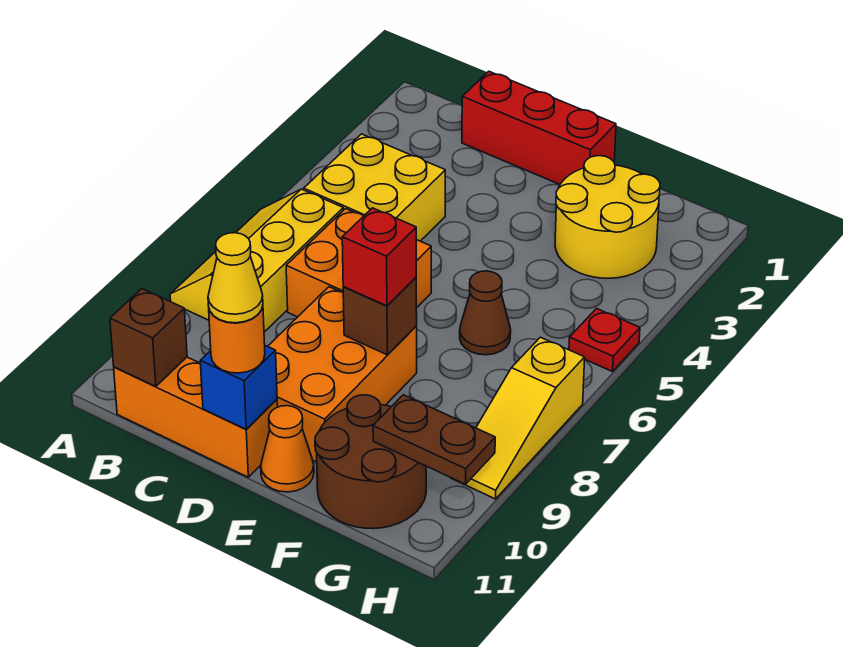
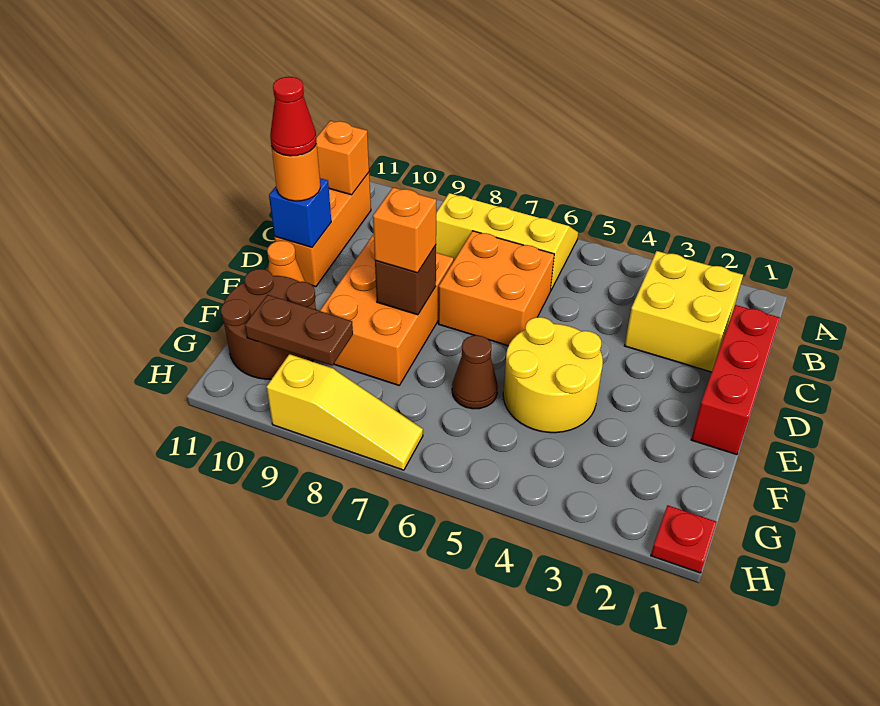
yellow brick B4:C5 level 1 -> yellow brick B2:C3 level 1
brown brick B11 level 2 -> orange brick B11 level 2
orange brick D8:E10 level 1 -> orange brick D8:F9 level 1
yellow cone D11 level 4 -> red cone D11 level 4
red brick E8 level 3 -> orange brick E8 level 3
yellow round brick F2:G3 level 1 -> yellow round brick E4:F5 level 1
brown plate G10:H10 level 2 -> brown plate G9:G10 level 2
red plate H5 level 1 -> red plate H1 level 1
yellow slope H7:H9 level 1 top 7 -> yellow slope H7:H9 level 1 top 9

